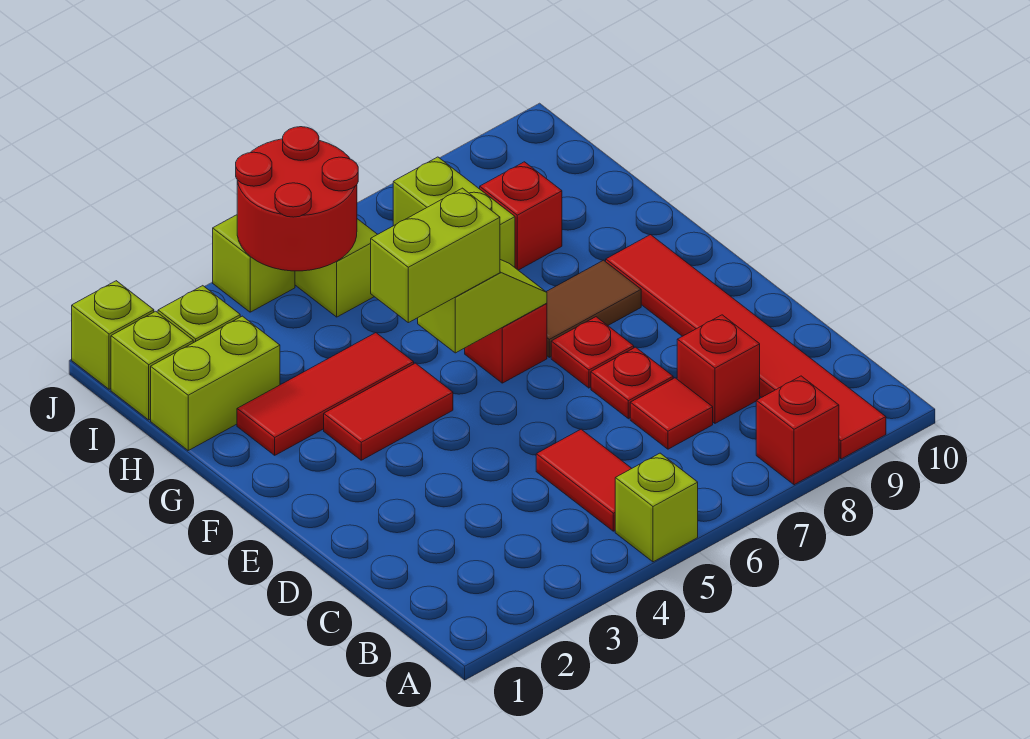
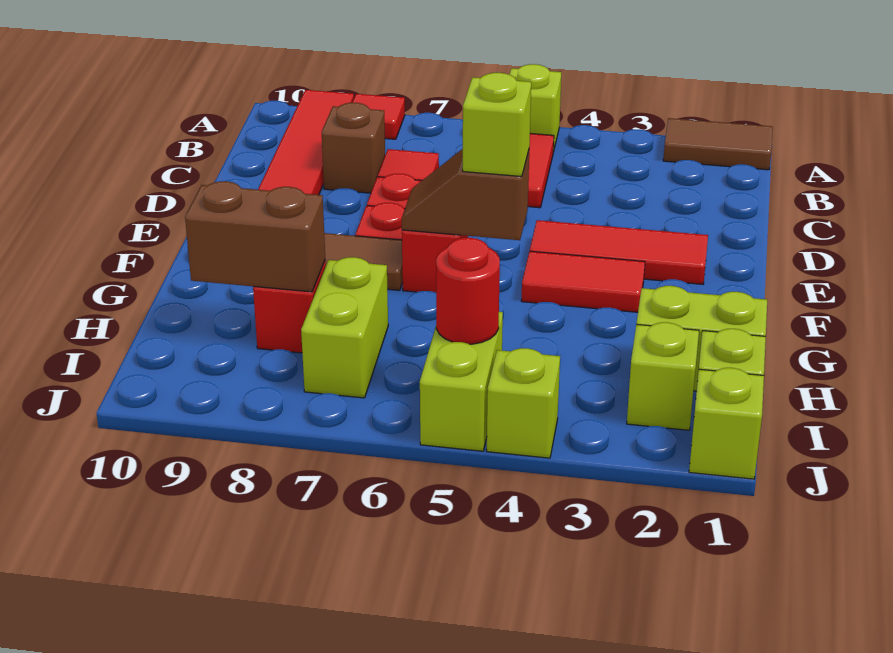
none -> brown tile A1:A2 level 1
red brick A8 level 1 -> red tile A8 level 1
red brick C8 level 1 -> brown brick C8 level 1
lime brick F4:F5 level 3 -> lime brick F5 level 3
lime slope F5:F6 level 2 top 5 -> brown slope F5:F6 level 2 top 5
red tile G2:G4 level 1 -> red tile E2:E4 level 1
none -> brown brick H8:H9 level 2
red round brick I4:J5 level 2 -> red round brick I5 level 2

